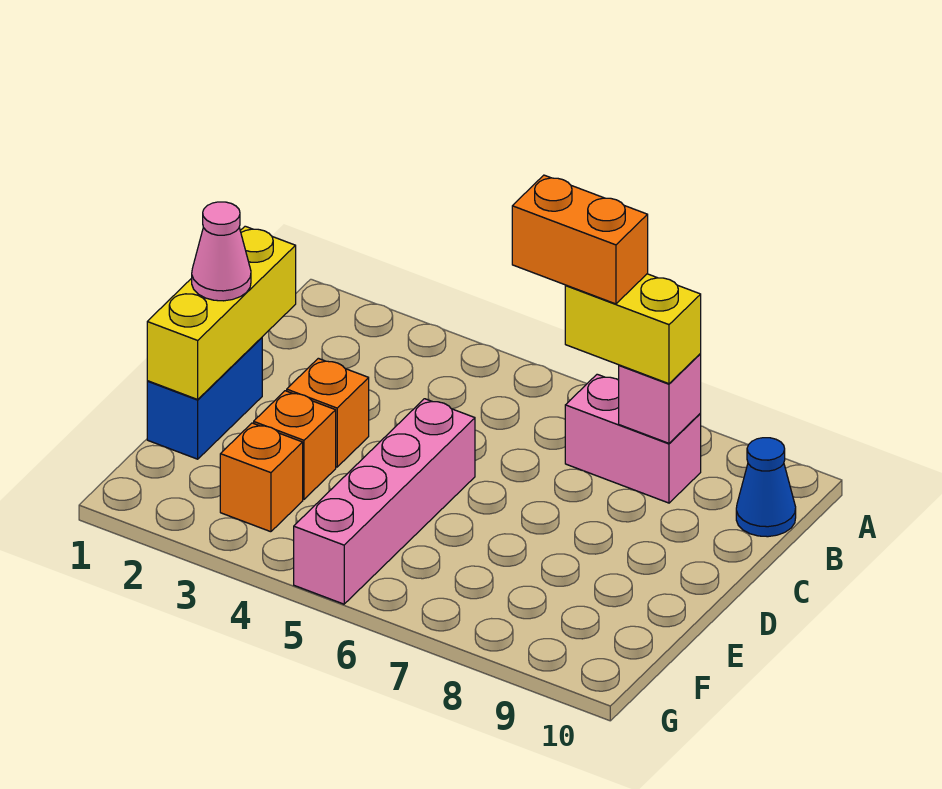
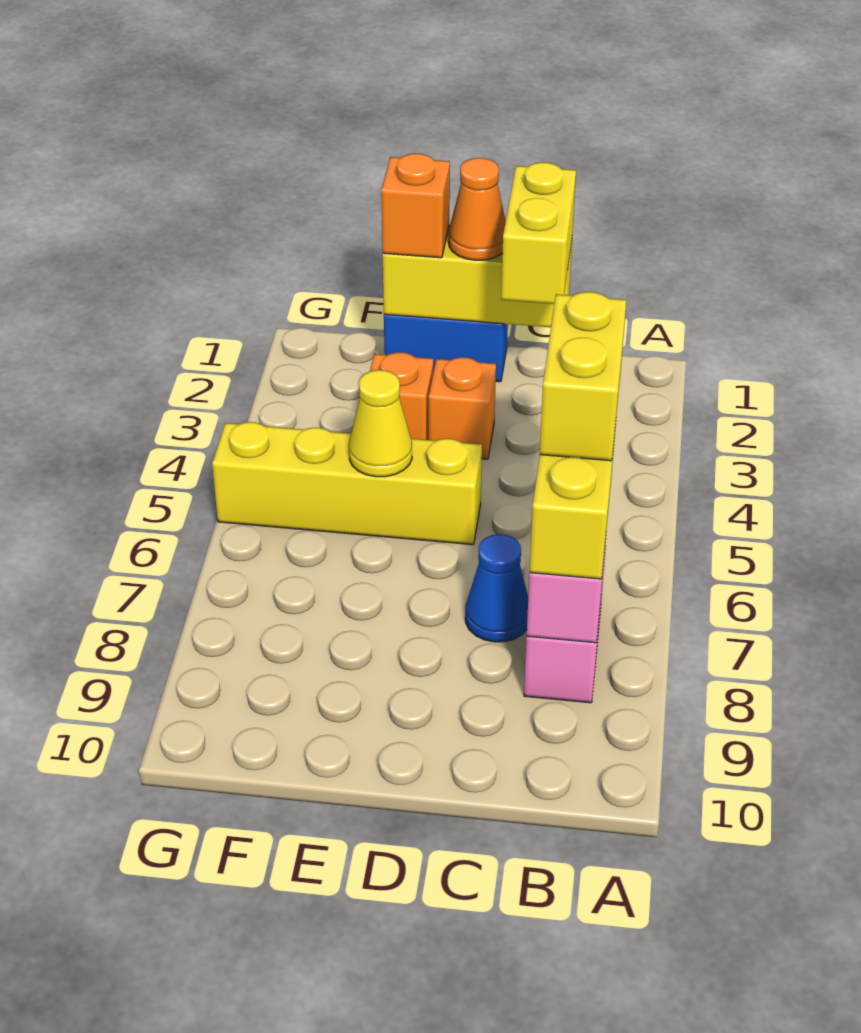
orange brick B6:B7 level 4 -> yellow brick B6:B7 level 4
blue cone B10 level 1 -> blue cone C7 level 1
none -> yellow brick C1:C2 level 3
pink cone D1 level 3 -> orange cone D1 level 3
pink brick D5:G5 level 1 -> yellow brick D5:G5 level 1
none -> yellow cone E5 level 2
orange brick F3 level 1 -> orange brick E1 level 3

